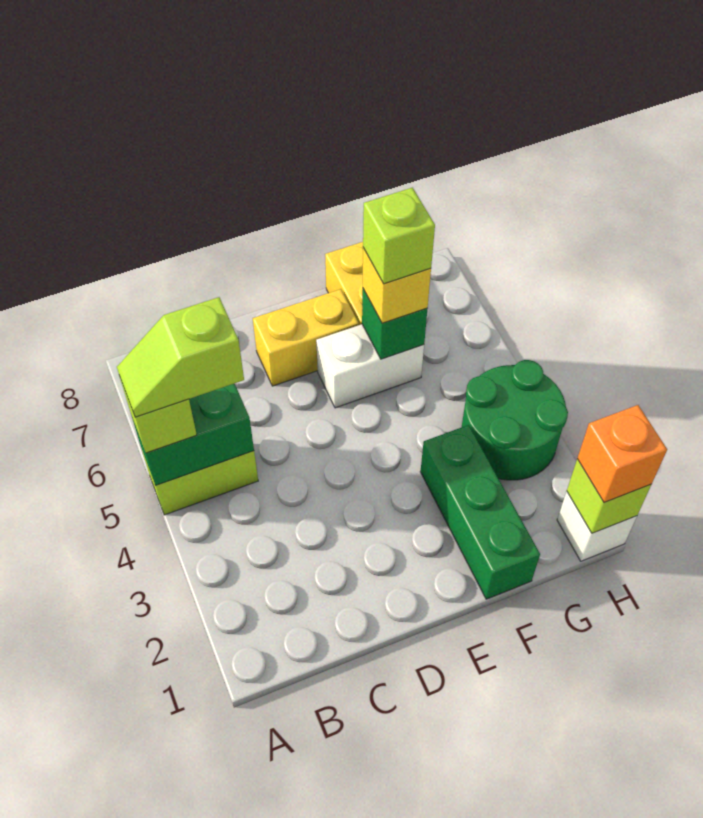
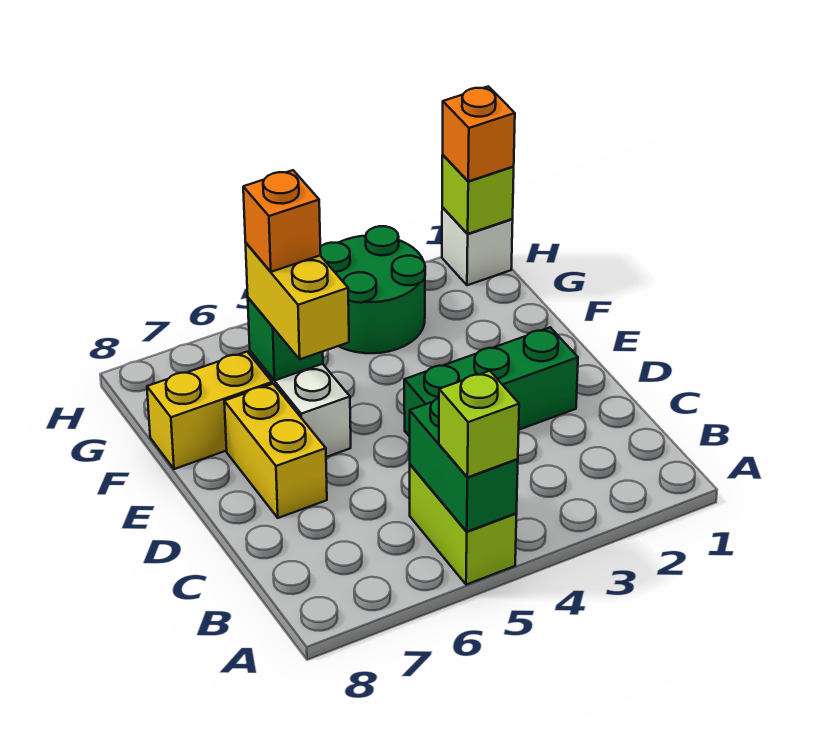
lime slope A5:B5 level 4 top B -> none
green brick F1:F3 level 1 -> green brick D2:D4 level 1
yellow brick F6 level 3 -> yellow brick E6:F6 level 3
lime brick F6 level 4 -> orange brick F6 level 4

